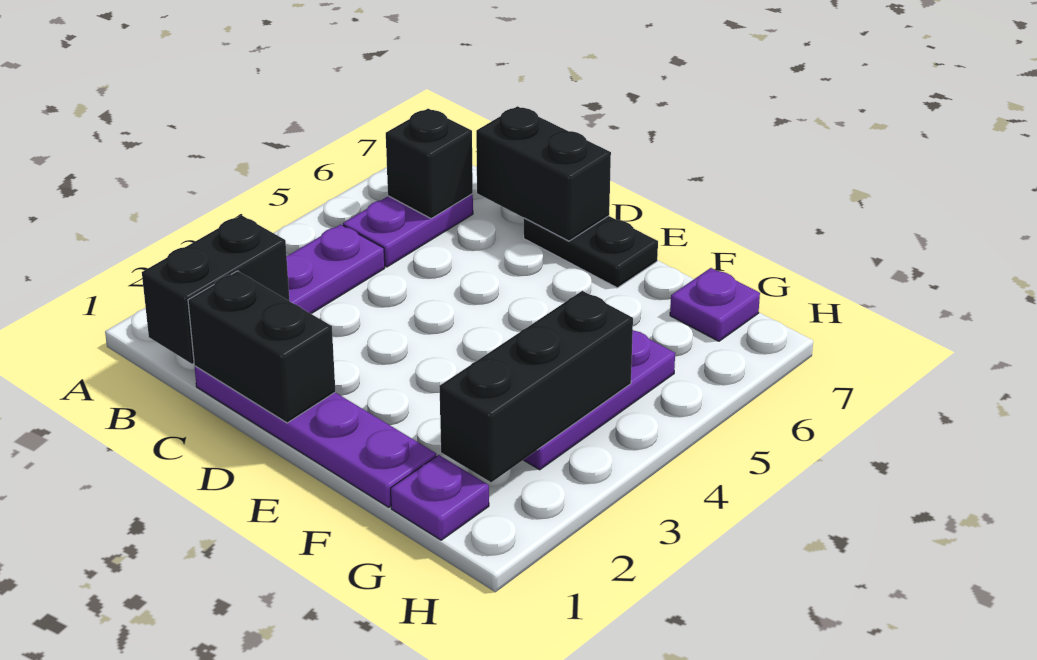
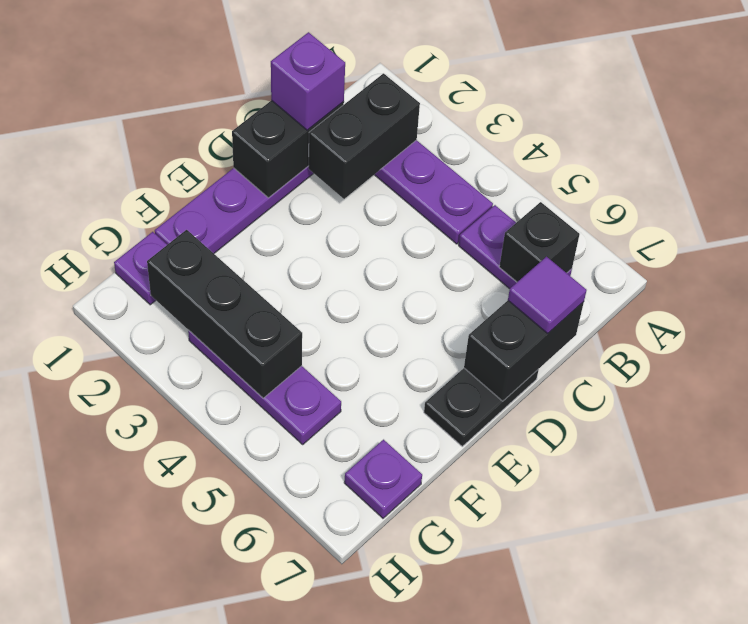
black brick B1:B2 level 2 -> black brick B2:C2 level 2
none -> purple brick C1 level 3
none -> purple tile C7 level 3

